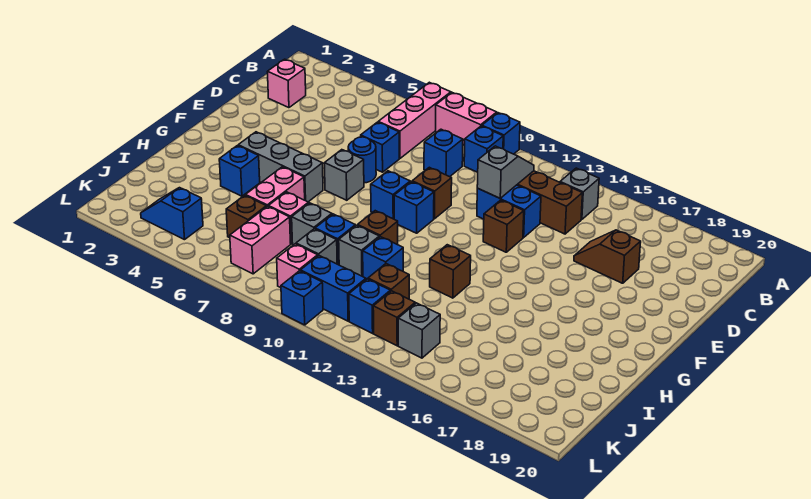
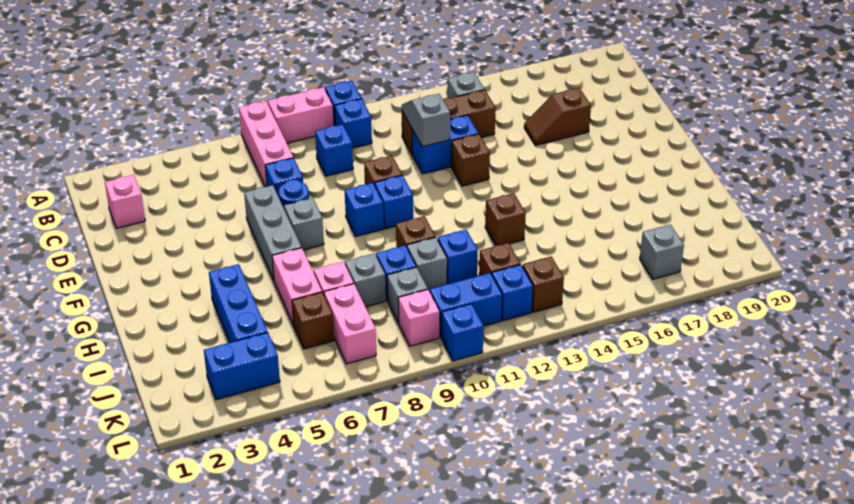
grey brick G4:G6 level 1 -> grey brick E6:G6 level 1
blue brick H4 level 1 -> blue brick H4:J4 level 1
blue slope K3:K4 level 1 top 4 -> blue brick K3:K4 level 1
grey brick K14 level 1 -> grey brick K17 level 1

